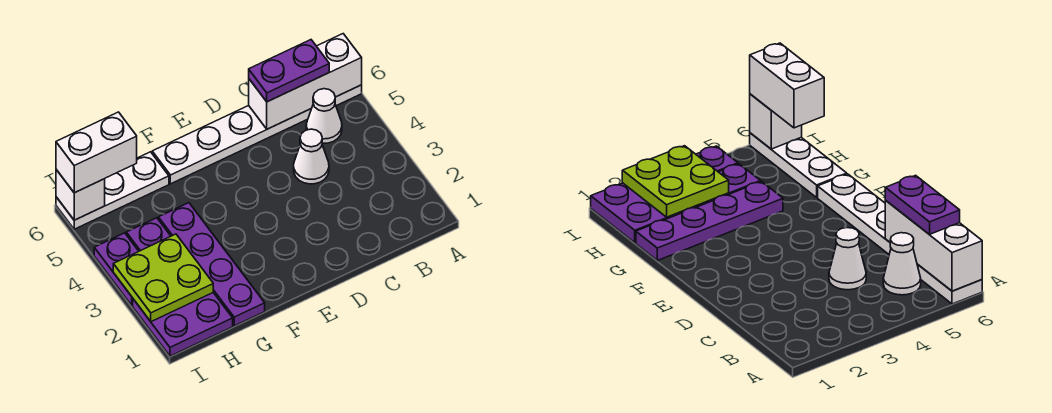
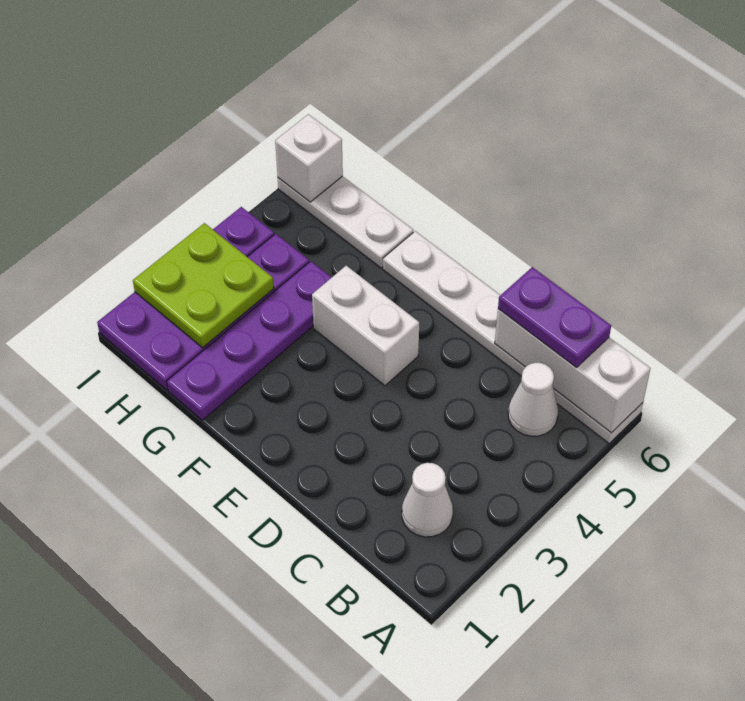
white cone C4 level 1 -> white cone B2 level 1
white brick H6:I6 level 3 -> white brick E4:F4 level 1

